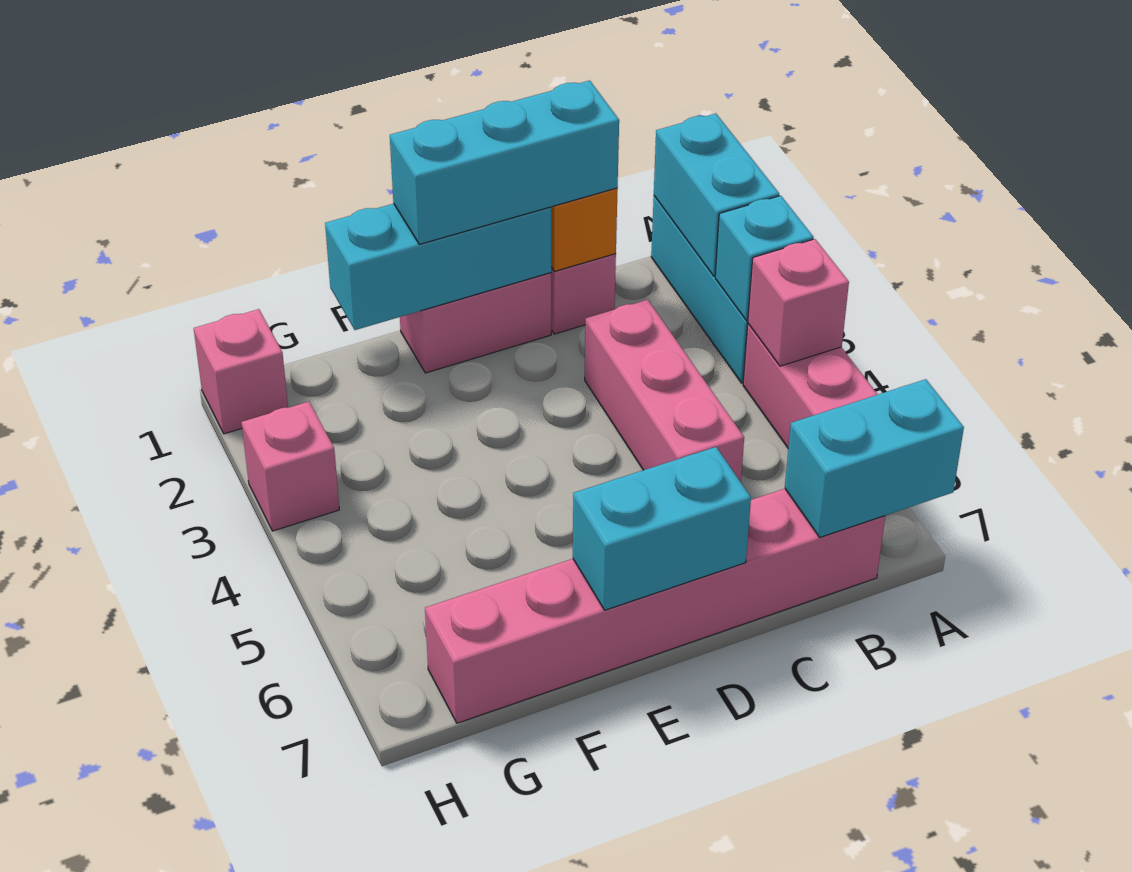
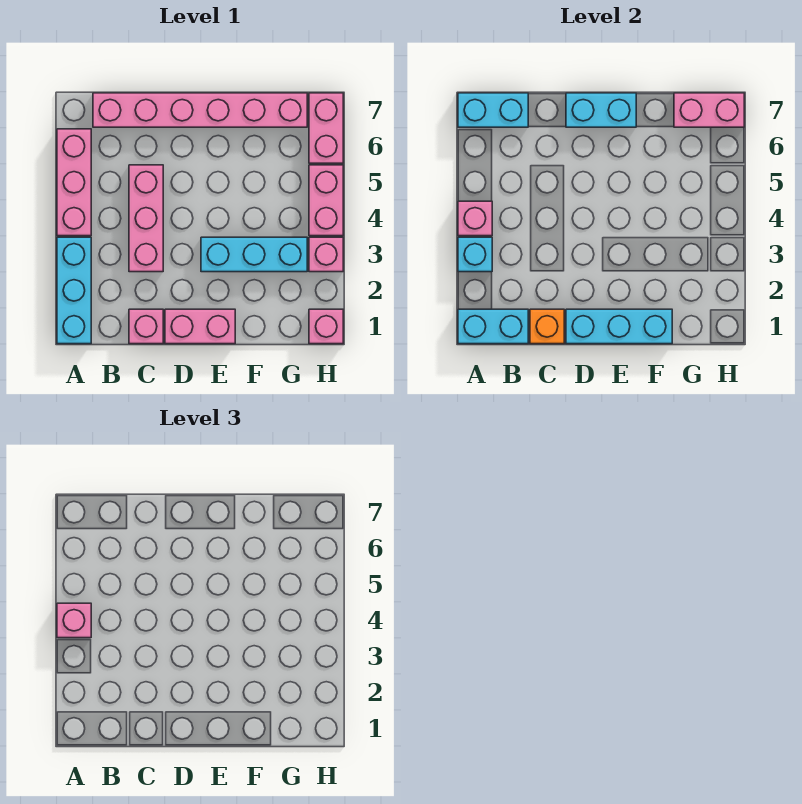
cyan brick A1:A2 level 2 -> cyan brick A1:B1 level 2
none -> pink brick A4 level 3
cyan brick C1:E1 level 3 -> cyan brick E3:G3 level 1
none -> pink brick G7:H7 level 2
none -> pink brick H4:H5 level 1
none -> pink brick H6:H7 level 1

